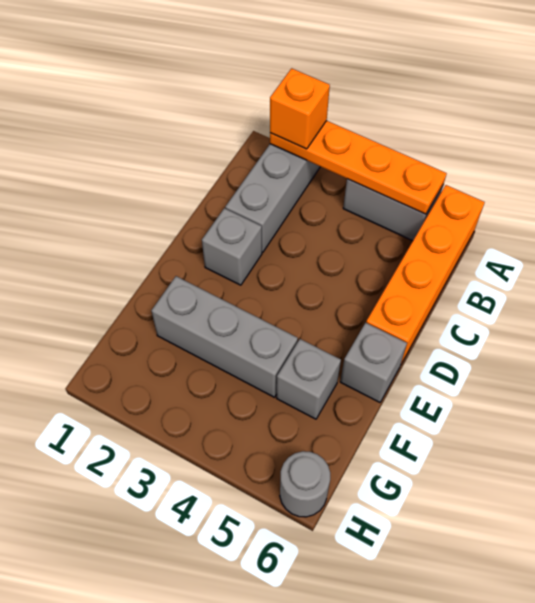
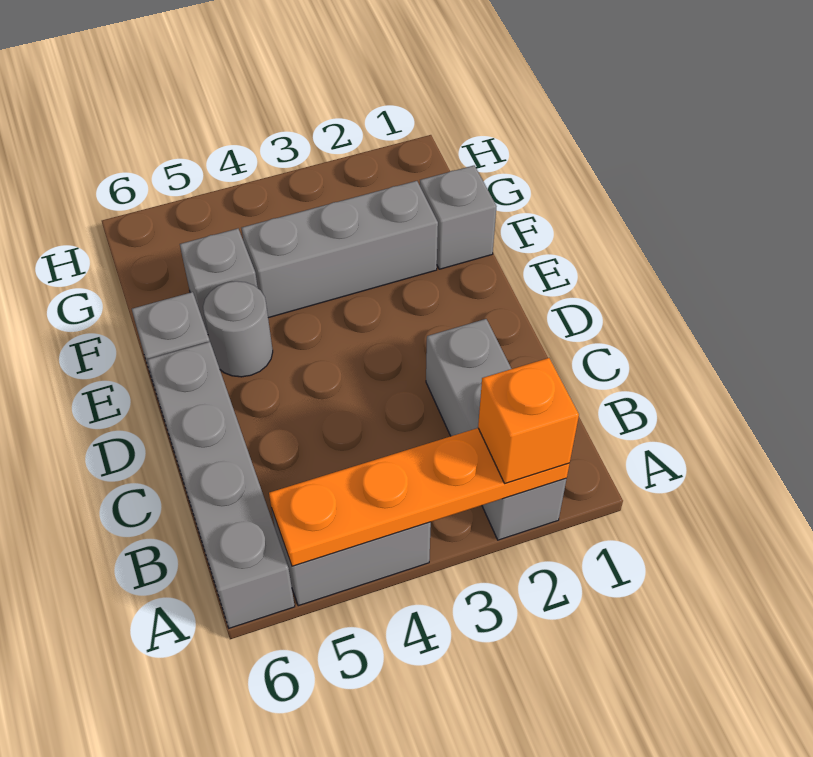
orange brick A6:D6 level 1 -> grey brick A6:D6 level 1
grey brick D2 level 1 -> grey brick F1 level 1
grey round brick H6 level 1 -> grey round brick E5 level 1

